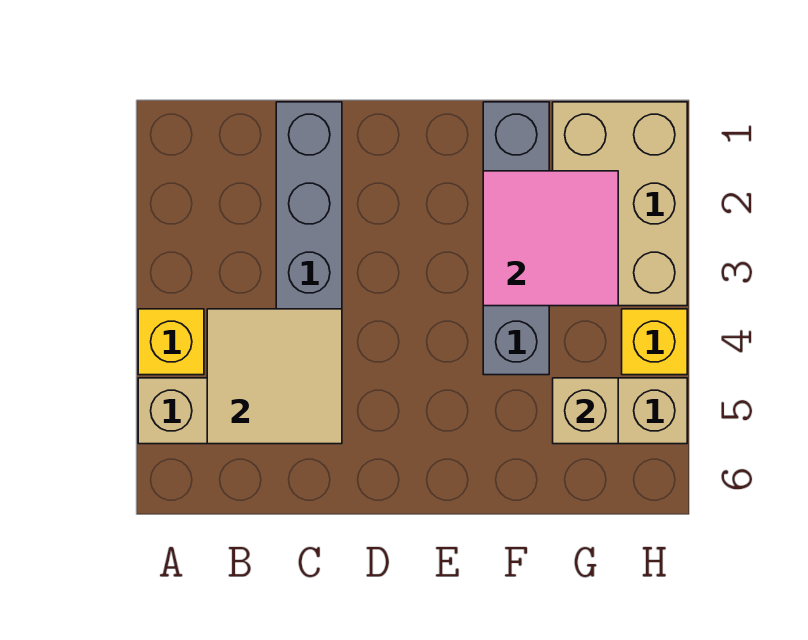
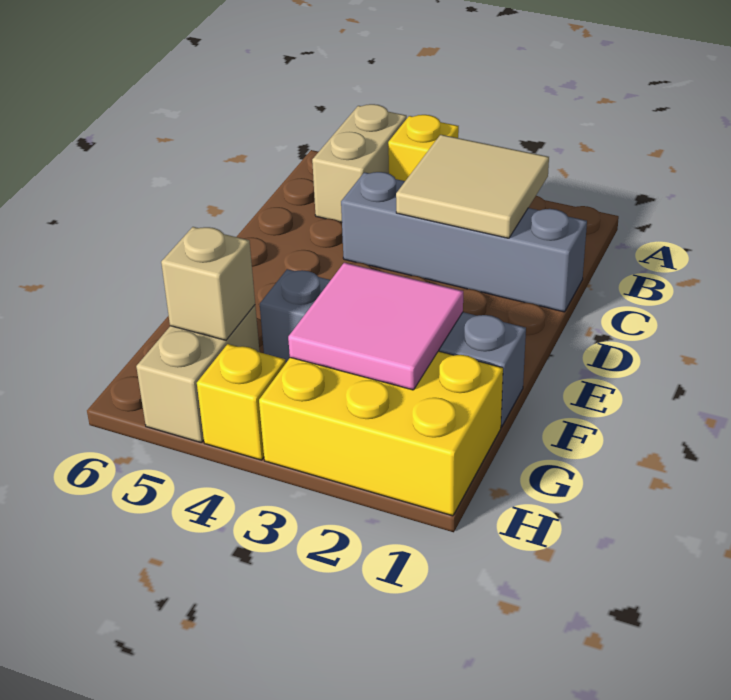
tan tile B4:C5 level 2 -> tan tile B2:C3 level 2
tan brick G1:H3 level 1 -> yellow brick G1:H3 level 1

